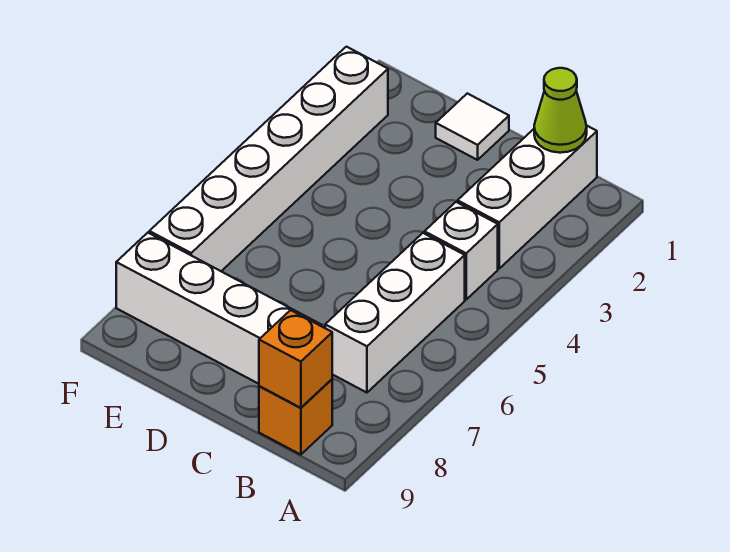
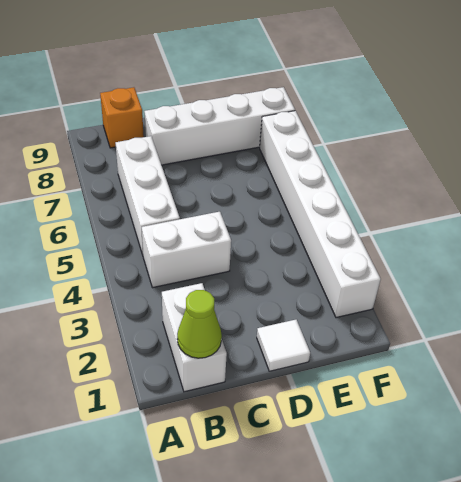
white brick B1:B3 level 1 -> white brick B1:B2 level 1
white brick B4 level 1 -> white brick B4:C4 level 1
orange brick B9 level 2 -> none

